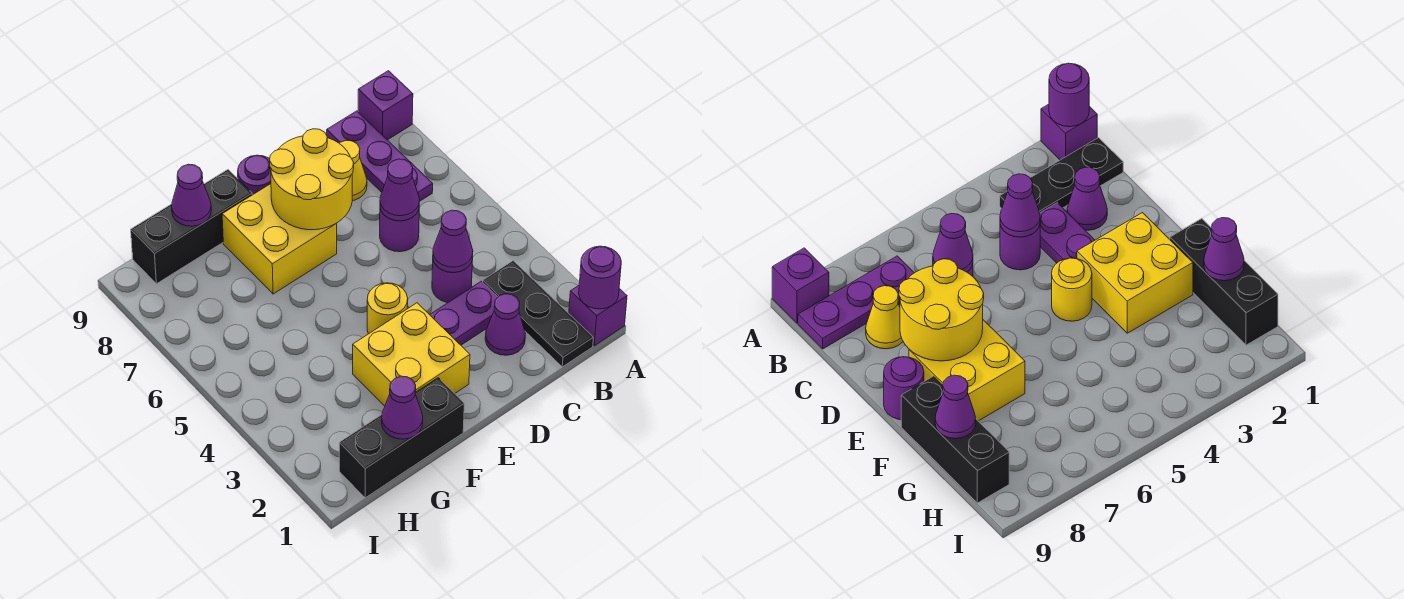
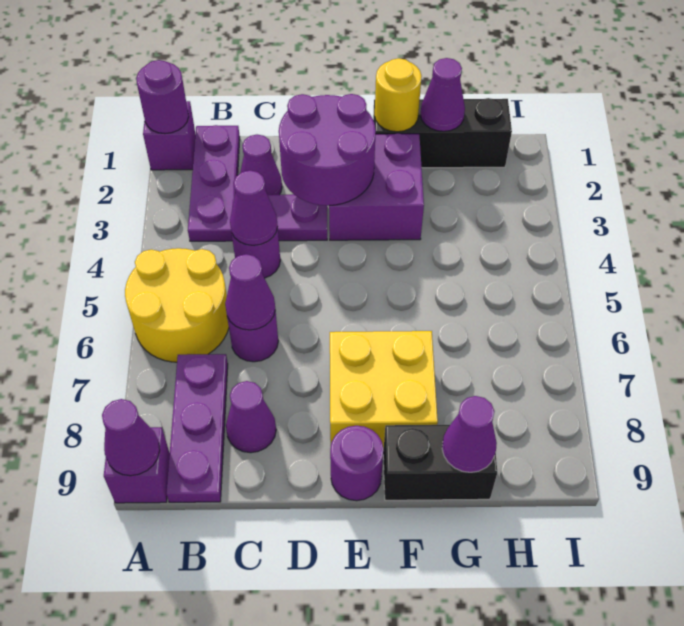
none -> purple cone A9 level 2
black plate B1:B3 level 1 -> purple plate B1:B3 level 1
yellow cone C8 level 1 -> purple cone C8 level 1
none -> purple round brick D2:E3 level 2
yellow round brick D7:E8 level 2 -> yellow round brick A5:B6 level 1
yellow brick E2:F3 level 1 -> purple brick E2:F3 level 1
yellow round brick E4 level 1 -> yellow round brick F1 level 2
black brick F9:H9 level 1 -> black brick F9:G9 level 1

